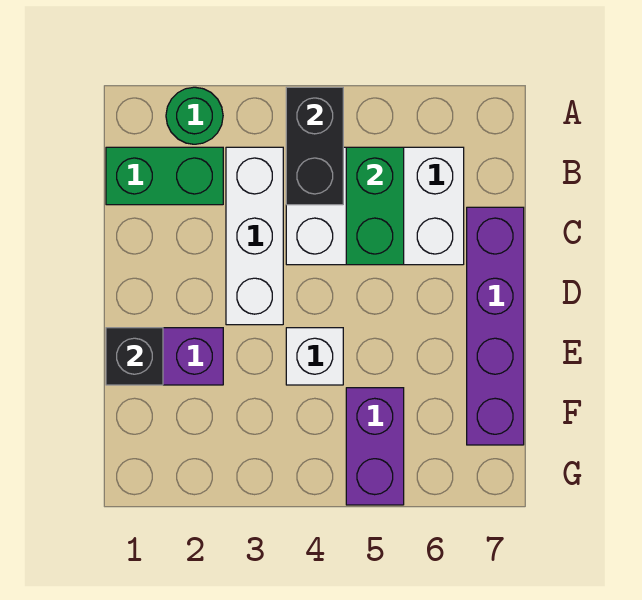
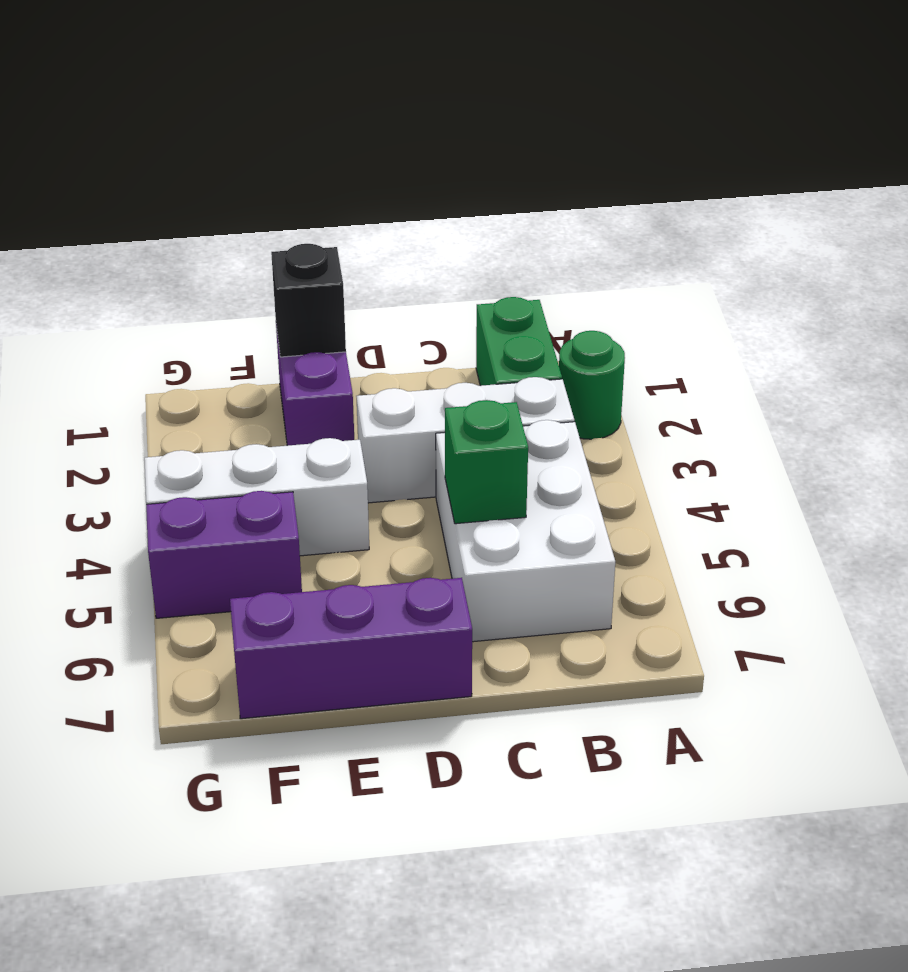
black brick A4:B4 level 2 -> none
green brick B5:C5 level 2 -> green brick C5 level 2
purple brick C7:F7 level 1 -> purple brick D7:F7 level 1
white brick E4 level 1 -> white brick E4:G4 level 1

